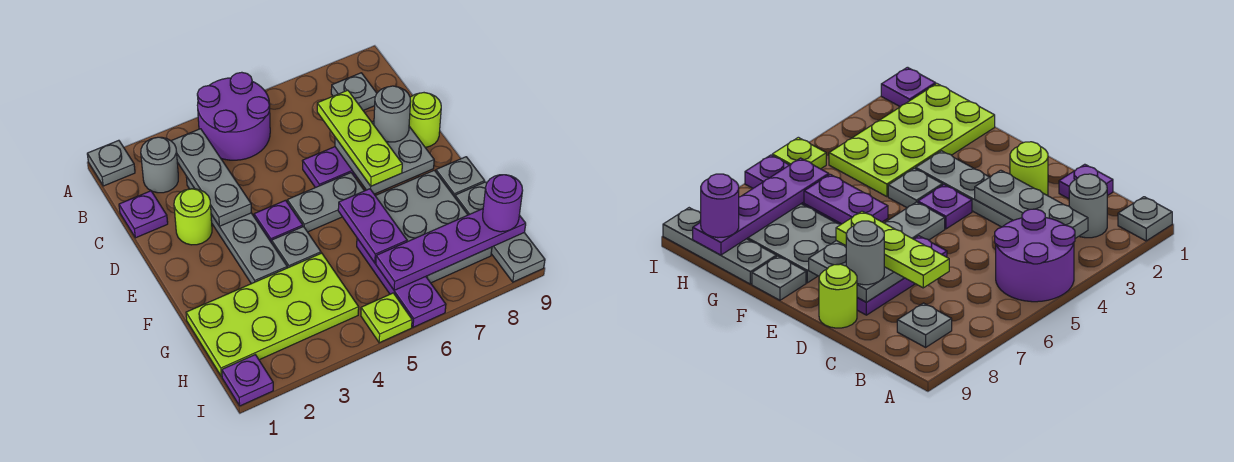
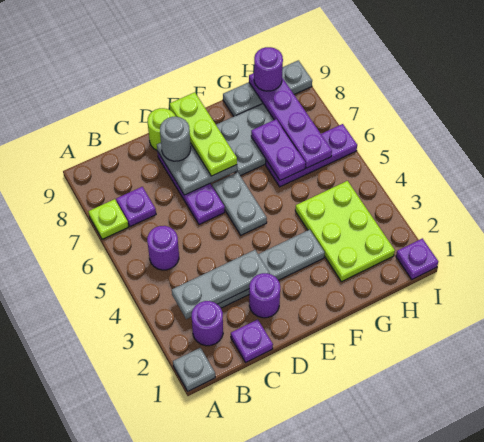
purple round brick A4:B5 level 1 -> purple round brick B5 level 1
grey round brick B2 level 1 -> purple round brick B2 level 1
grey plate B8 level 1 -> none
lime plate C7:E7 level 3 -> lime plate E7:E9 level 3
lime round brick D2 level 1 -> purple round brick D2 level 1
purple plate E4 level 1 -> purple plate B7 level 1
grey plate F4 level 1 -> none
purple plate F6:G6 level 2 -> purple plate G6:G7 level 2
grey plate F9 level 1 -> none
lime plate G1:H4 level 1 -> lime plate G2:H4 level 1
lime plate I5 level 1 -> lime plate A7 level 1

